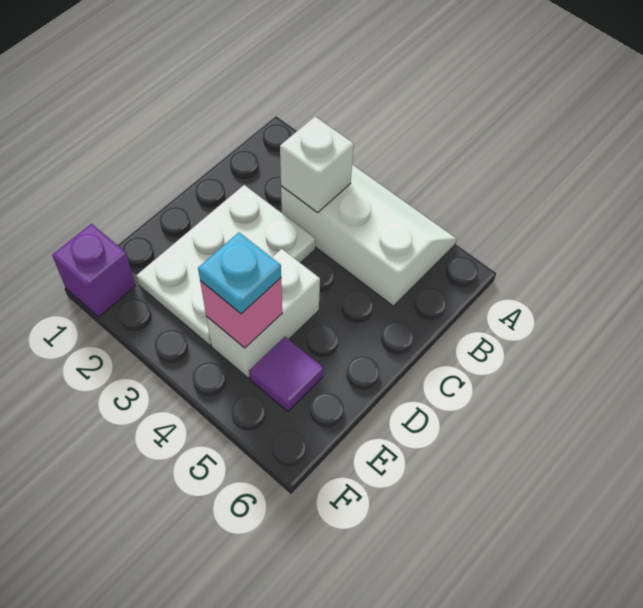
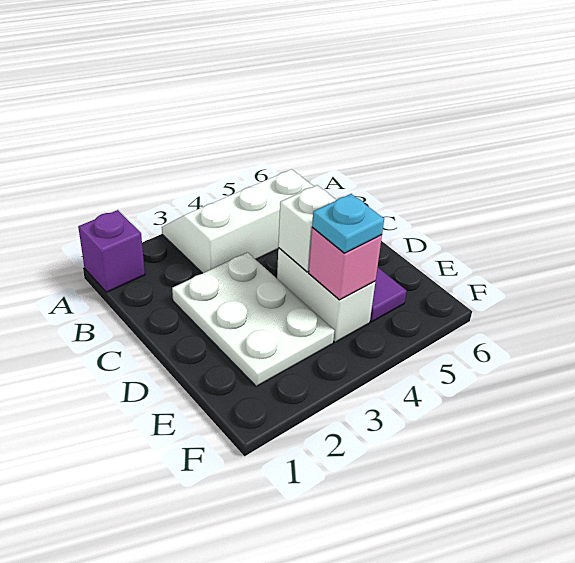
white brick B3 level 2 -> white brick D4 level 2
purple brick F1 level 1 -> purple brick A1 level 1

